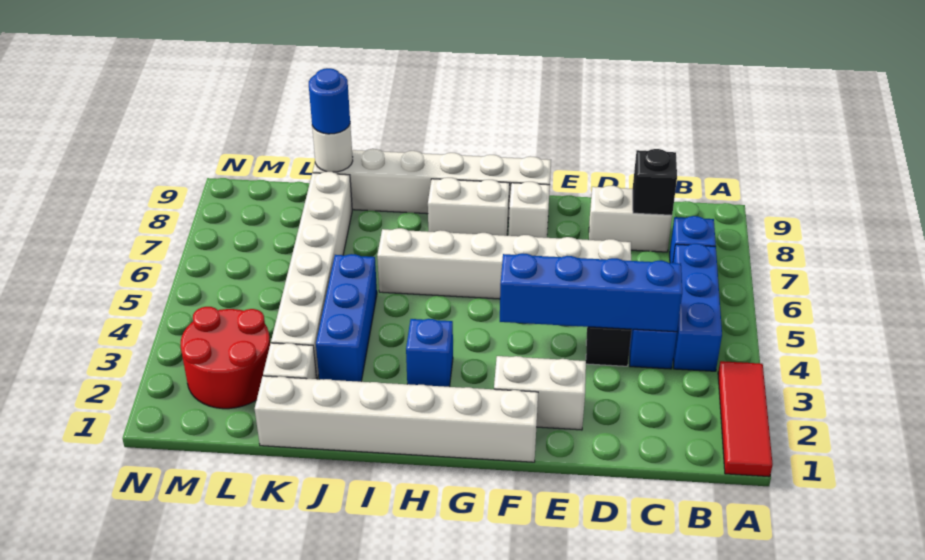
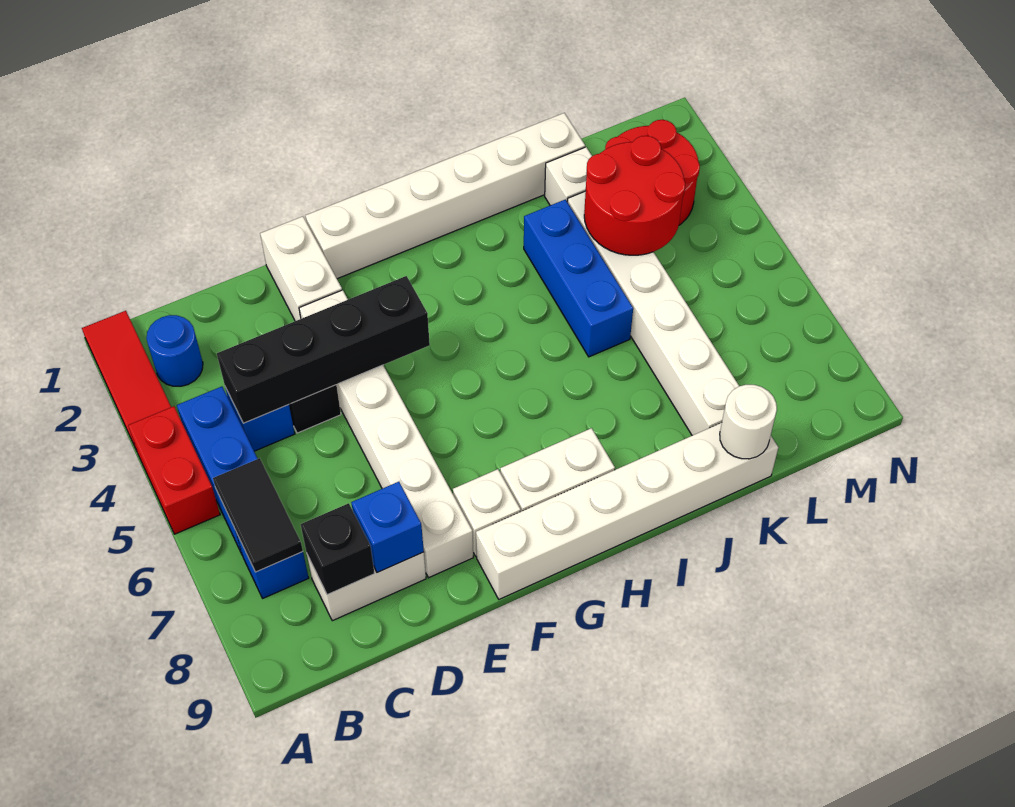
none -> red brick A4:A5 level 1
none -> black tile B6:B7 level 2
blue brick C4:F4 level 2 -> black brick C4:F4 level 2
white brick D6:I6 level 1 -> white brick E3:E8 level 1
white brick E2:F2 level 1 -> white brick E1:E2 level 1
blue brick H3 level 1 -> blue brick D8 level 2
none -> red round brick K3:L4 level 2
blue round brick K9 level 3 -> blue round brick B2 level 1

